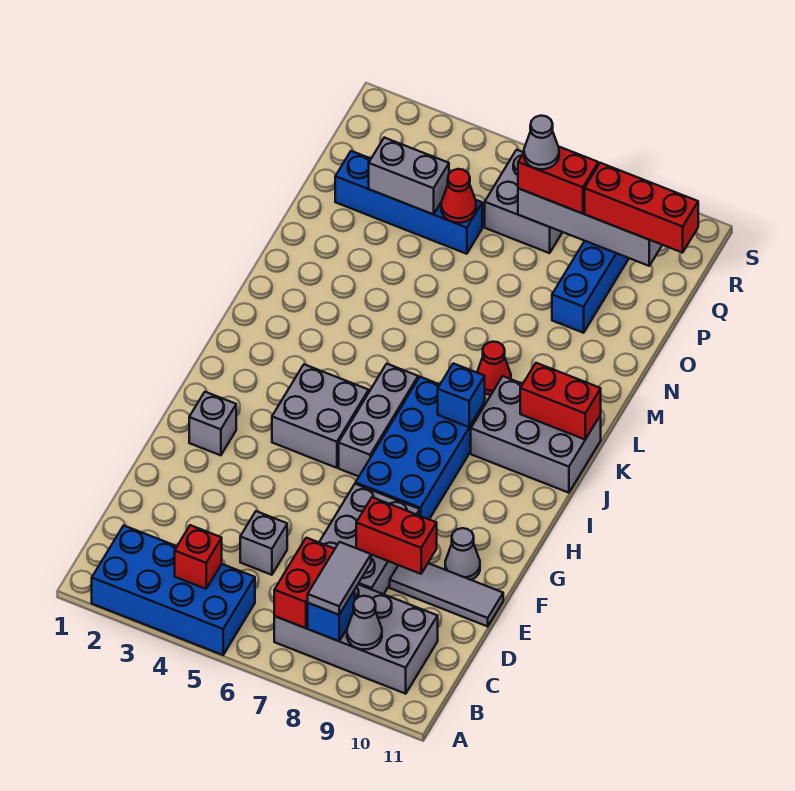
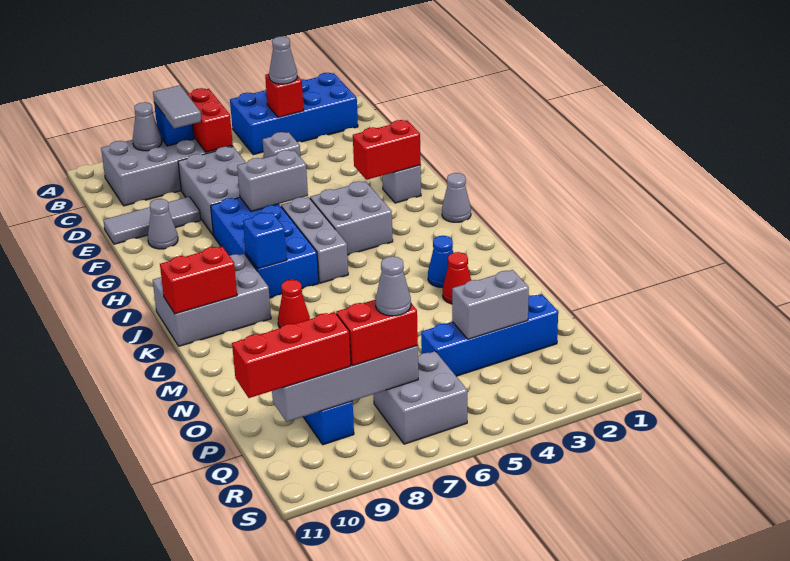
none -> grey cone B4 level 3
red brick E8:E9 level 2 -> red brick G2:G3 level 2
none -> grey brick G6:G7 level 2
none -> grey cone I1 level 1
none -> blue cone L3 level 1
red cone P5 level 2 -> red cone M3 level 1

